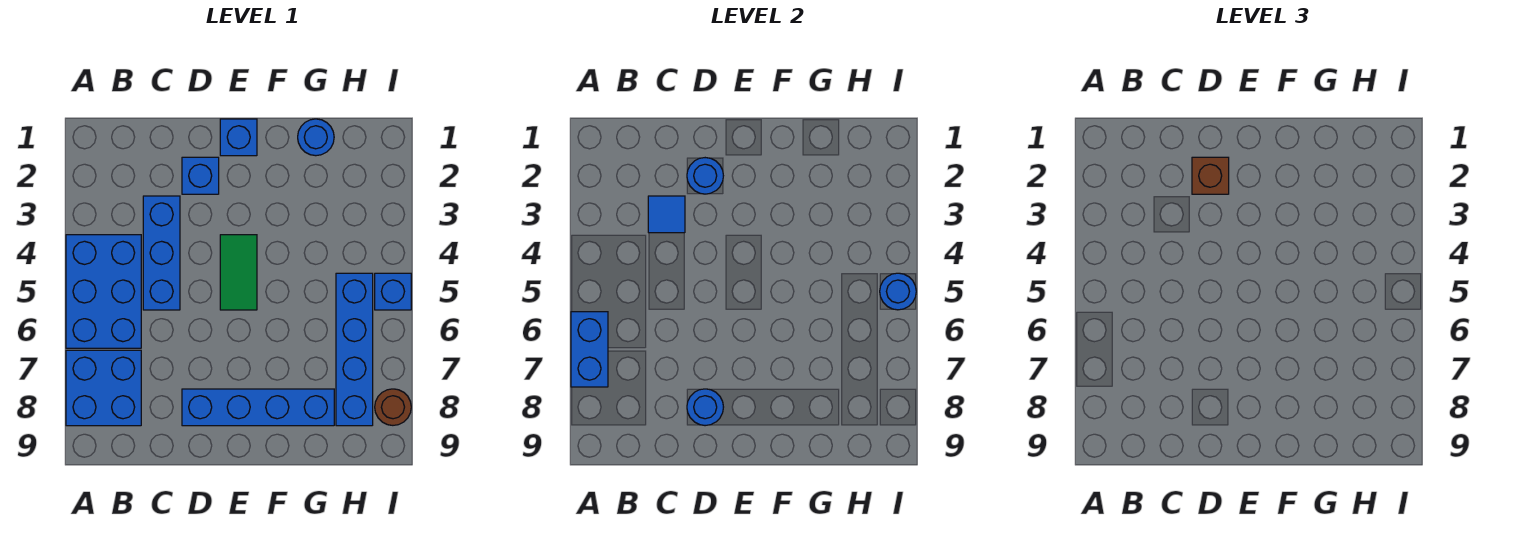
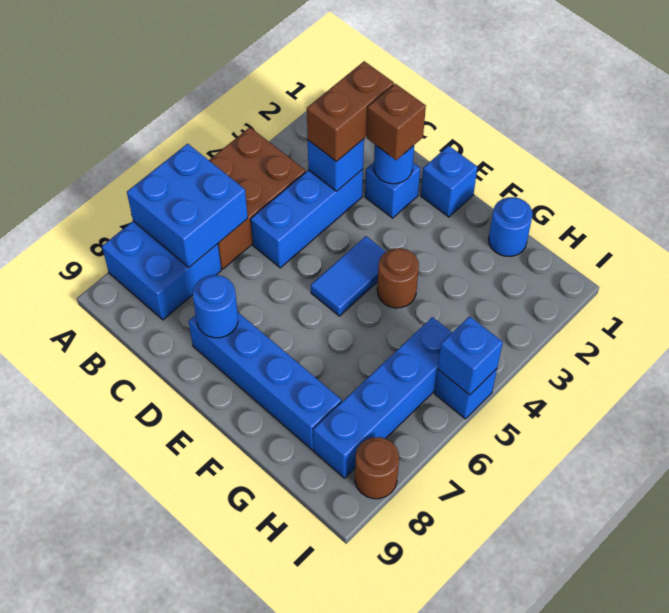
blue brick A4:B6 level 1 -> brown brick A4:B6 level 1
blue brick A6:A7 level 2 -> blue brick A6:B7 level 2
none -> brown brick C2:C3 level 3
blue tile C3 level 2 -> blue brick C3 level 2
green tile E4:E5 level 1 -> blue tile E4:E5 level 1
none -> brown round brick F4 level 1
blue round brick I5 level 2 -> blue brick I5 level 2

